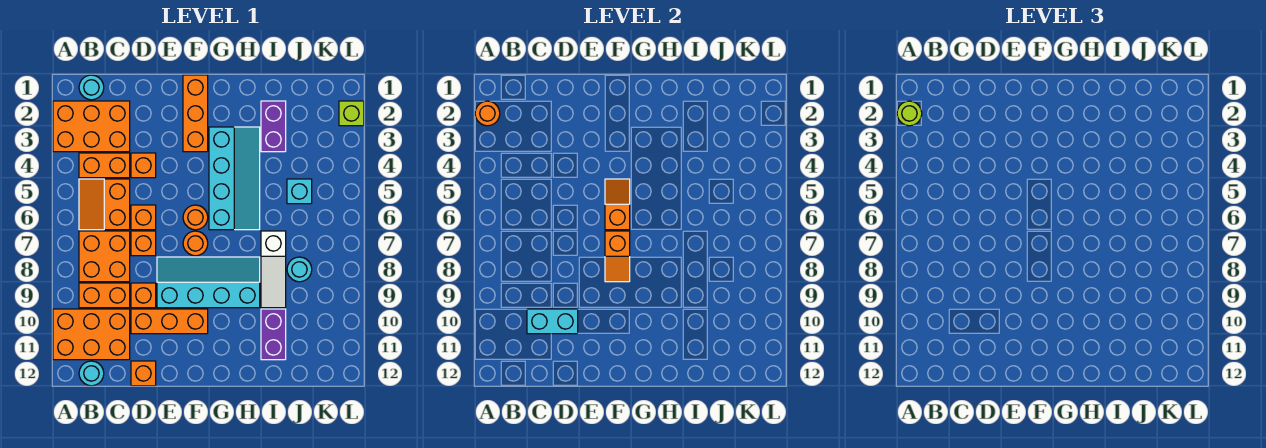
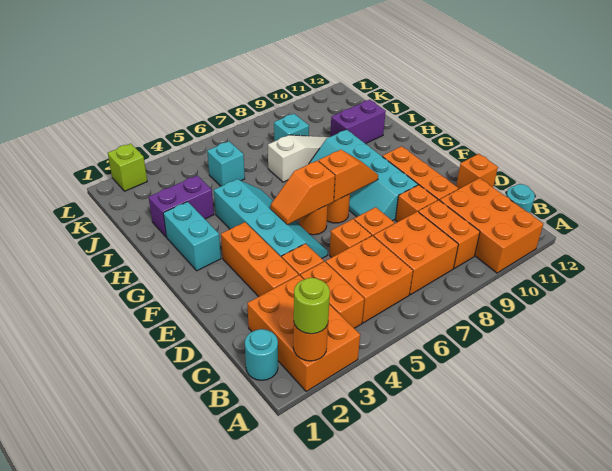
orange slope B5:C6 level 1 top C -> orange brick B5:C6 level 1
cyan brick C10:D10 level 2 -> cyan brick G2:H2 level 1
orange brick F1:F3 level 1 -> orange brick D3:F3 level 1
cyan slope G3:H6 level 1 top G -> cyan slope E4:H5 level 1 top 4
cyan round brick J8 level 1 -> cyan brick J8 level 1

